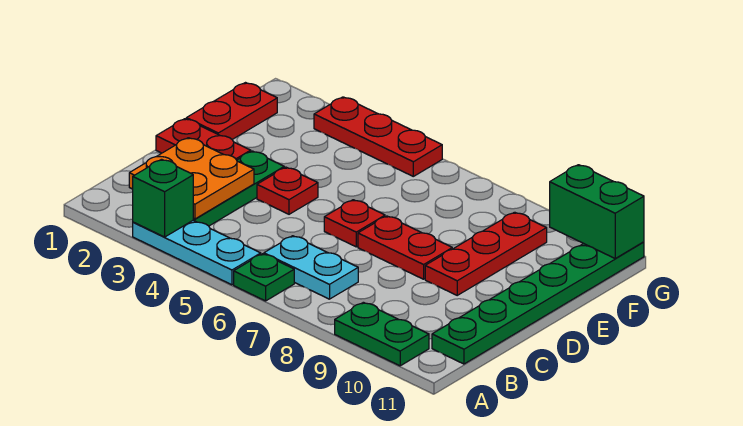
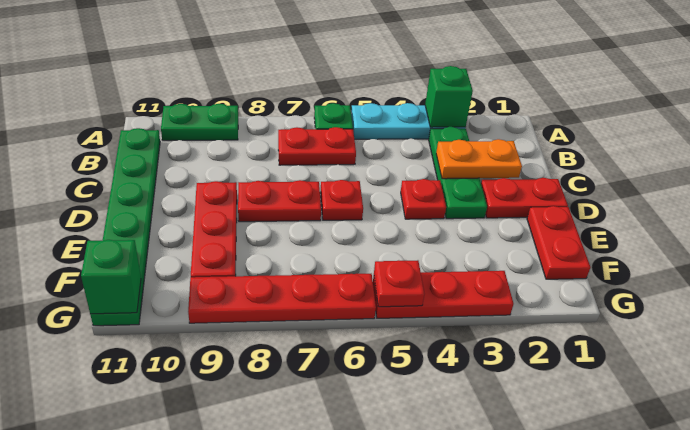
orange plate B2:C3 level 2 -> orange plate C2:C3 level 2
cyan plate B6:B7 level 1 -> red plate B6:B7 level 1
none -> red plate G5 level 2
none -> red plate G6:G9 level 1
green brick G10:G11 level 2 -> green brick G11 level 2

